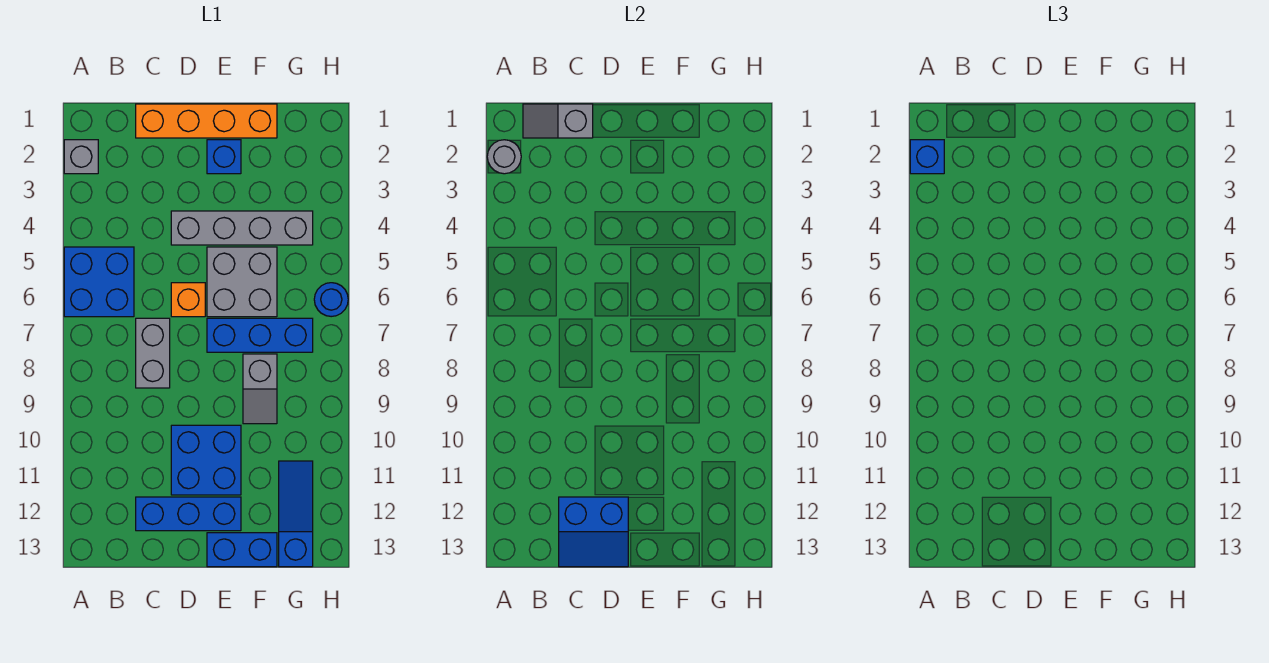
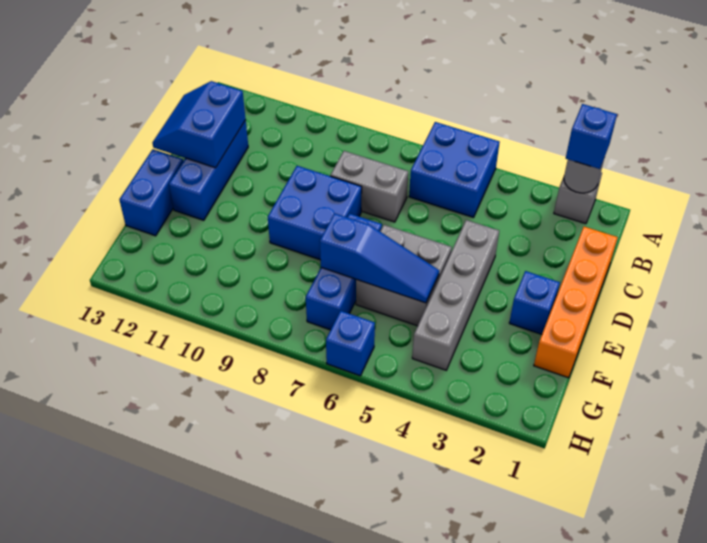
grey slope B1:C1 level 2 top C -> none
orange brick D6 level 1 -> none
blue brick D10:E11 level 1 -> blue brick D8:E9 level 1
grey slope F8:F9 level 1 top 8 -> none
blue slope G11:G13 level 1 top 13 -> blue slope F5:F7 level 2 top 7
blue round brick H6 level 1 -> blue brick H6 level 1

